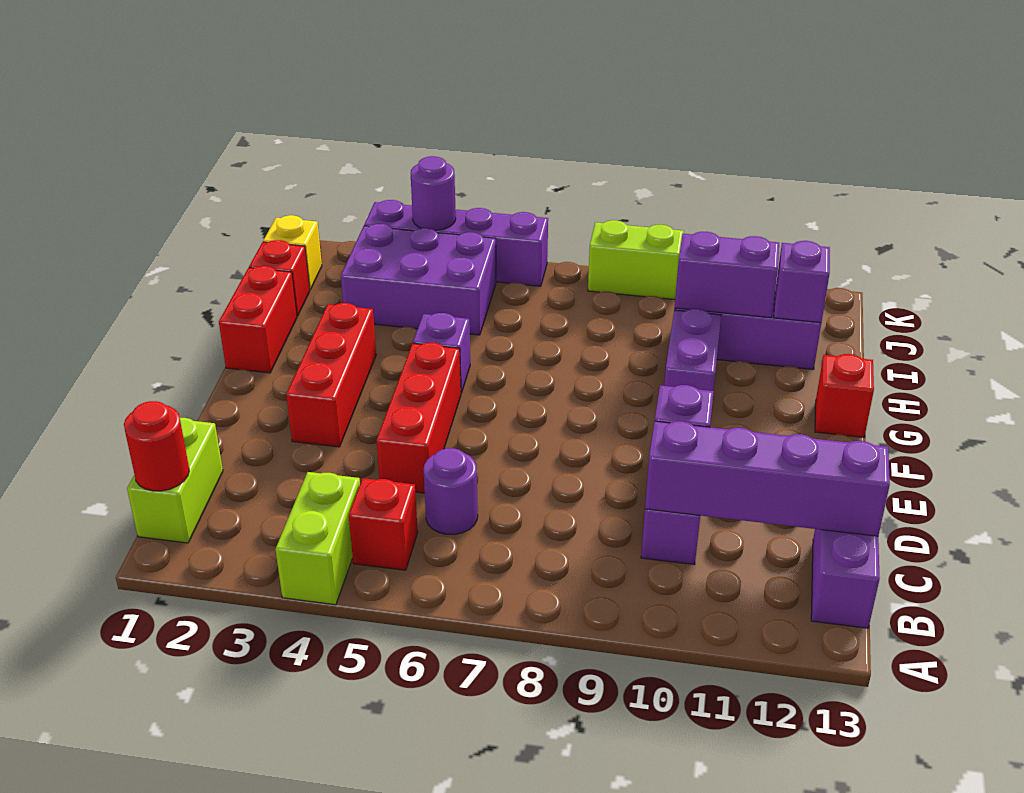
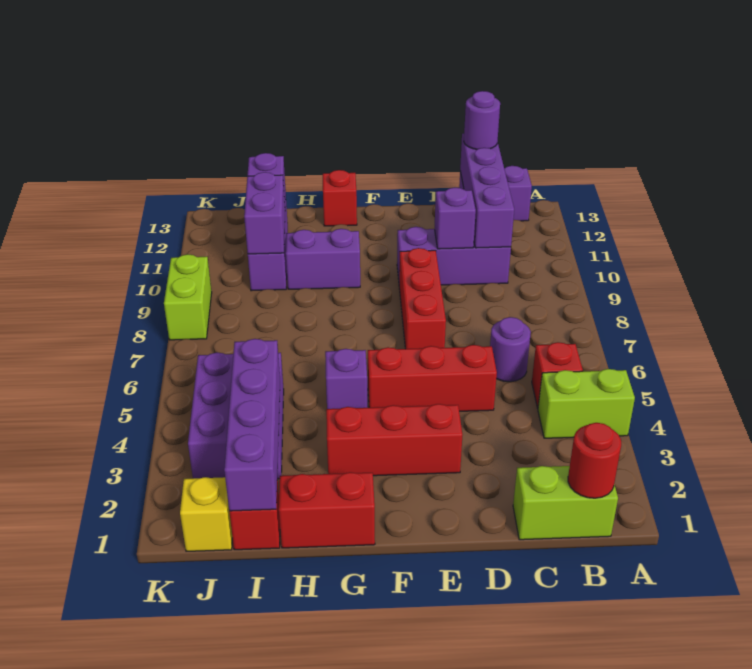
none -> red brick E7:E9 level 1
purple brick K3:K6 level 1 -> purple brick I1:I4 level 2
purple round brick K4 level 2 -> purple round brick C13 level 3

